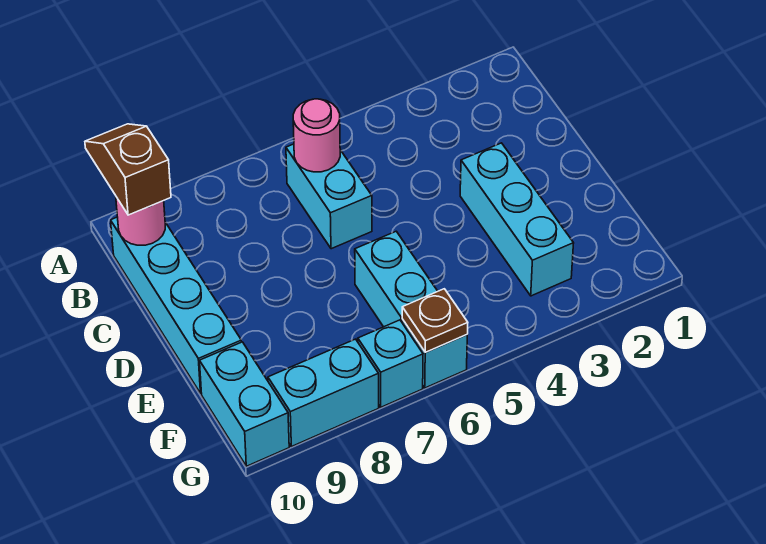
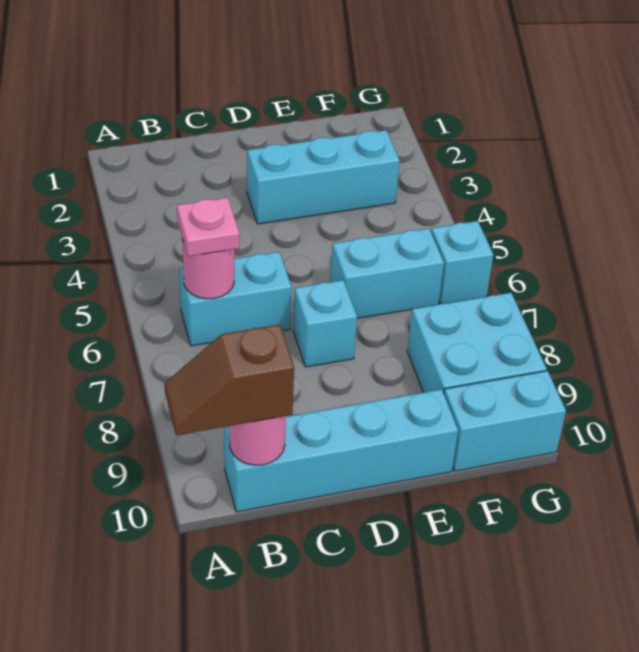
none -> pink plate B6 level 3
brown plate G6 level 2 -> none
cyan brick G7 level 1 -> cyan brick D7 level 1
cyan brick G8:G9 level 1 -> cyan brick F8:G9 level 1

